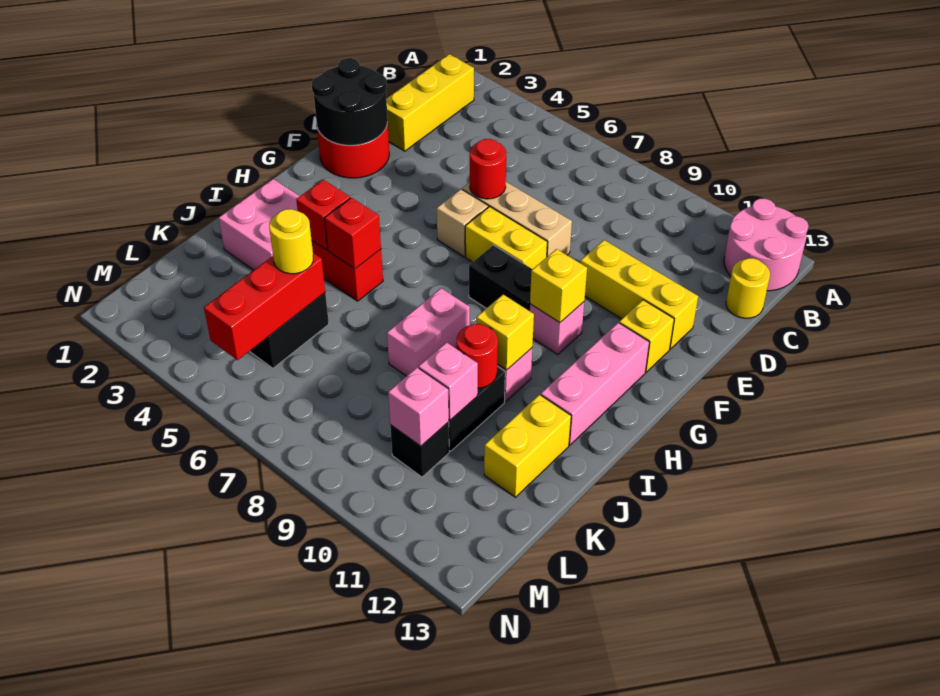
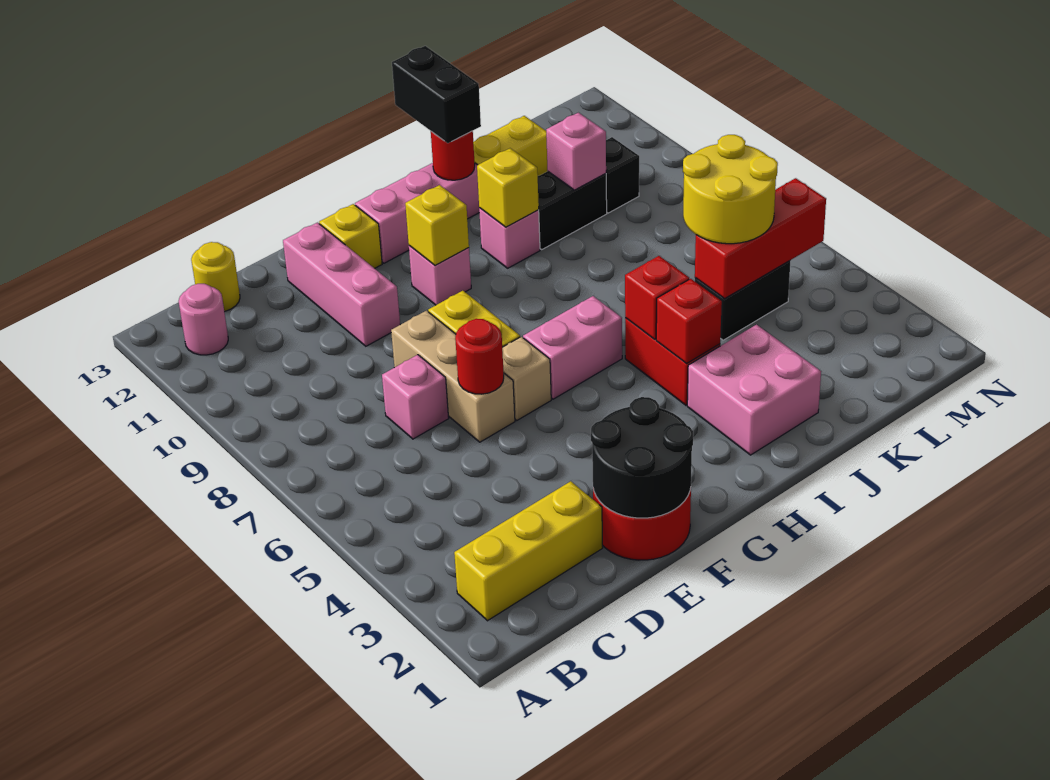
pink round brick A12:B13 level 1 -> pink round brick B12 level 1
yellow brick E10:E12 level 1 -> pink brick E10:E12 level 1
black brick G8:G9 level 1 -> black brick I12:I13 level 3
pink brick I8:J8 level 1 -> pink brick G6:H6 level 1
red round brick J10 level 2 -> red round brick I12 level 2
yellow round brick K5 level 3 -> yellow round brick K5:L6 level 3
pink brick L10 level 2 -> pink brick D7 level 1

